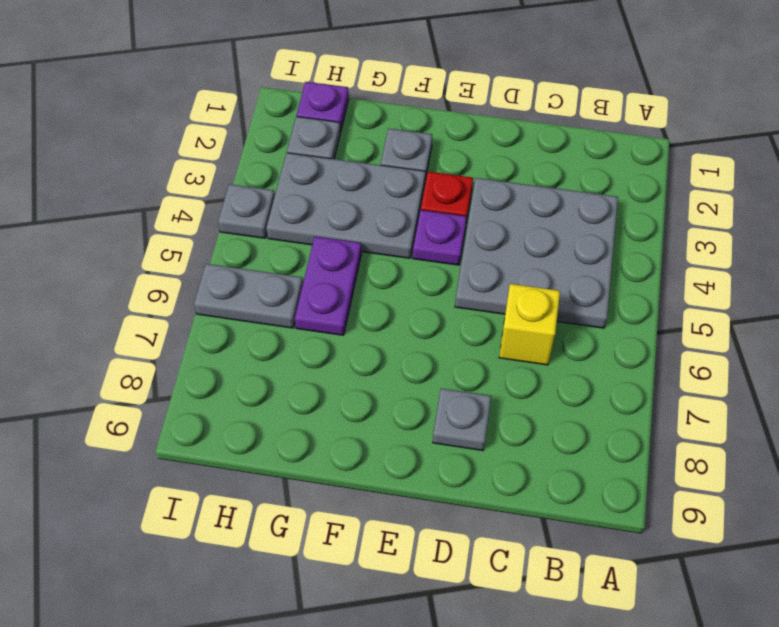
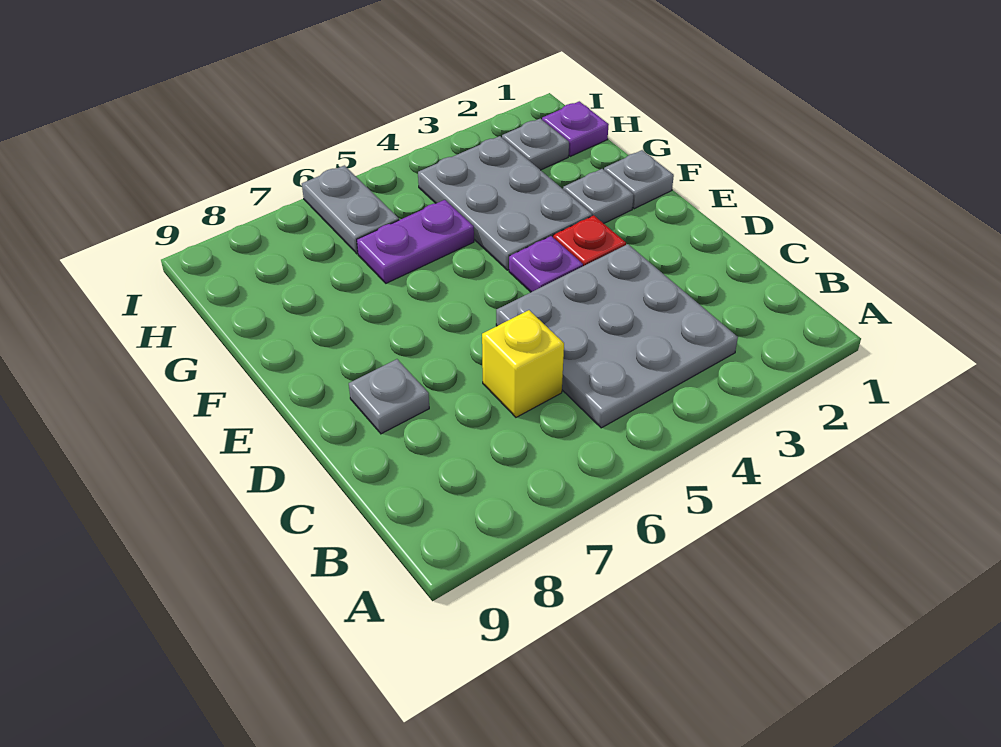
grey plate I4 level 1 -> grey plate F1 level 1

